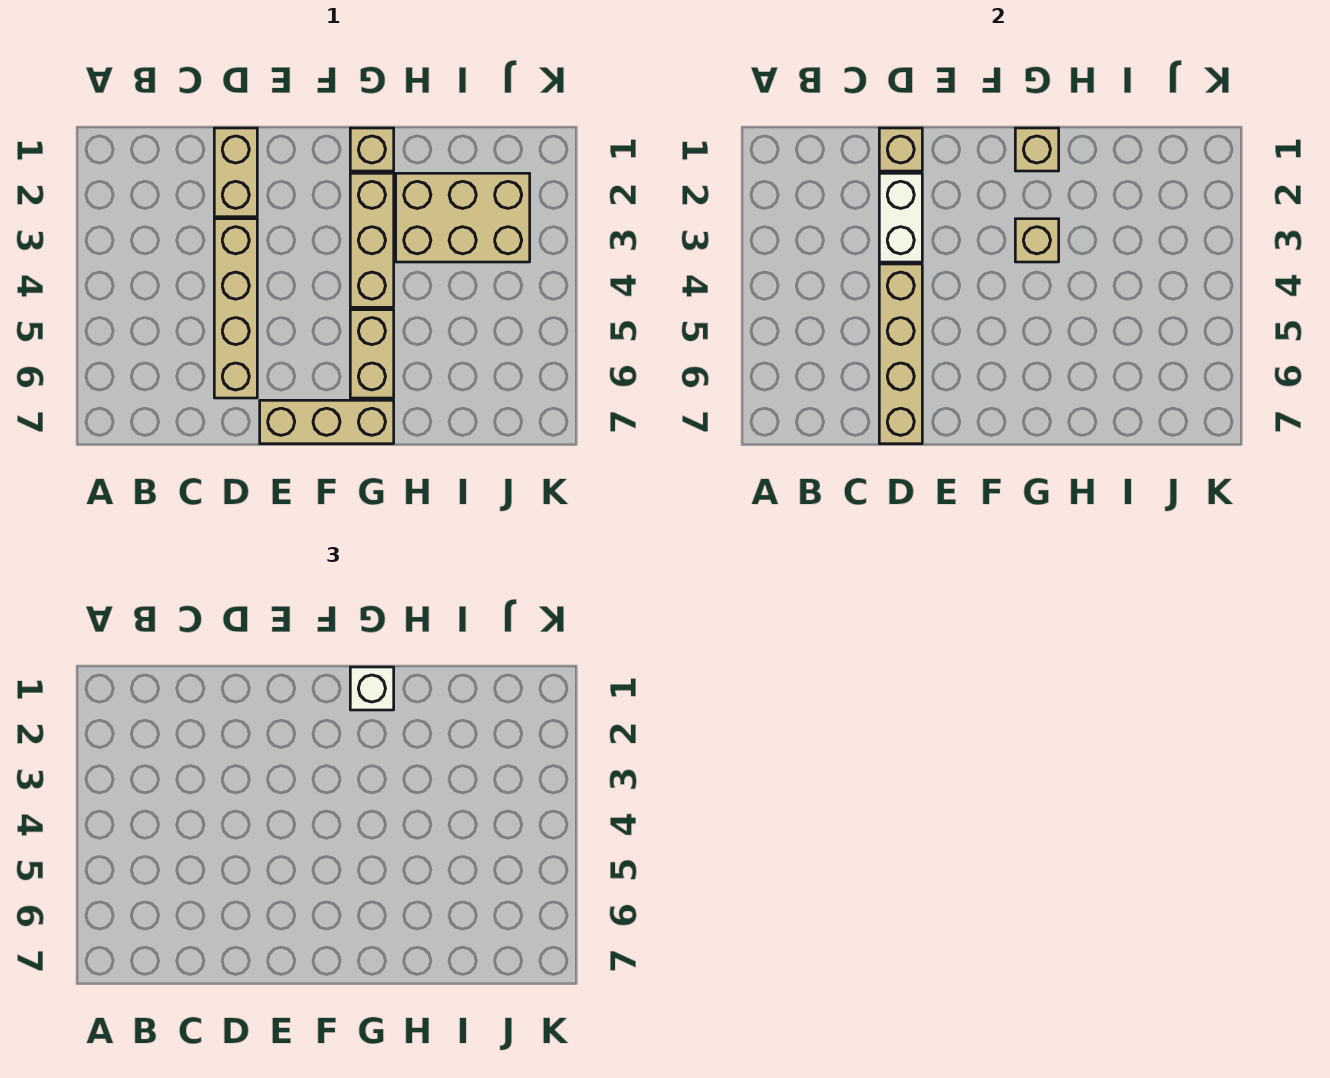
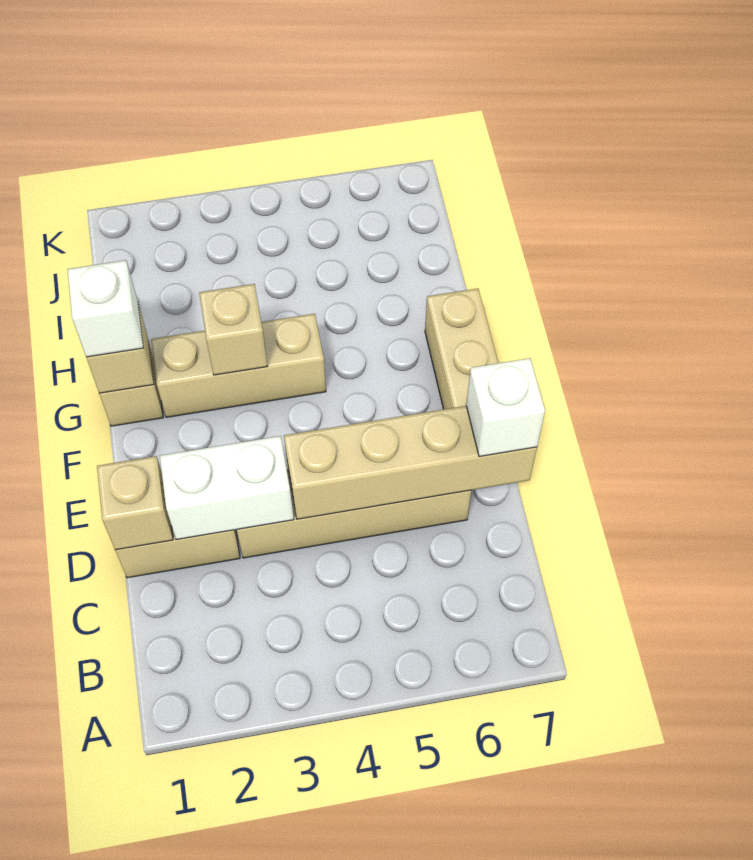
none -> white brick D7 level 3
tan brick G5:G6 level 1 -> none
tan brick H2:J3 level 1 -> none

